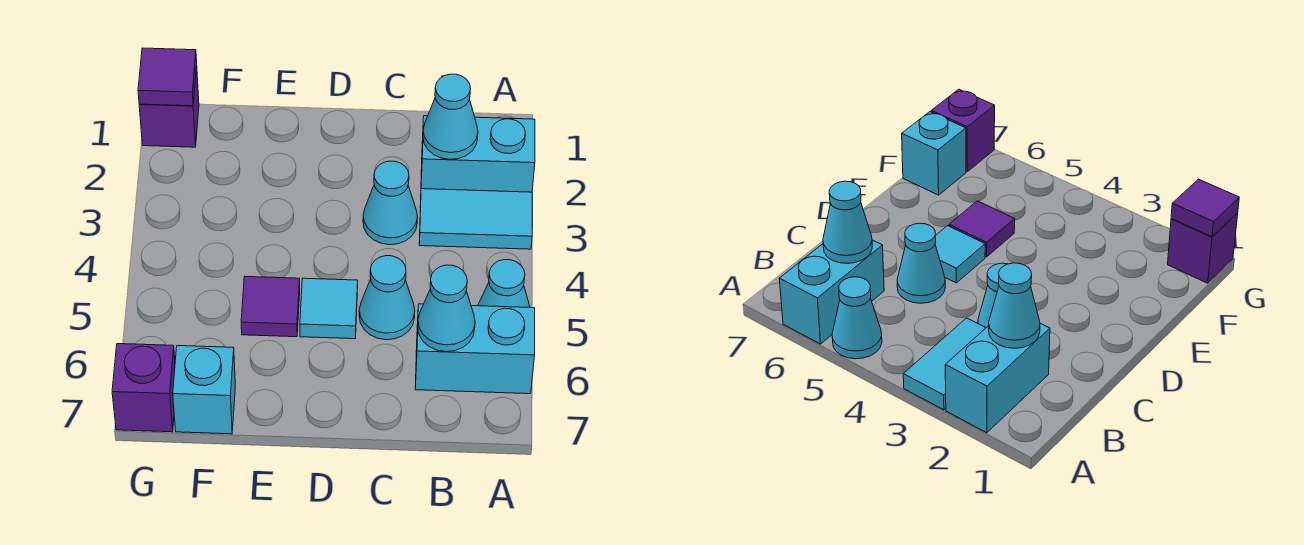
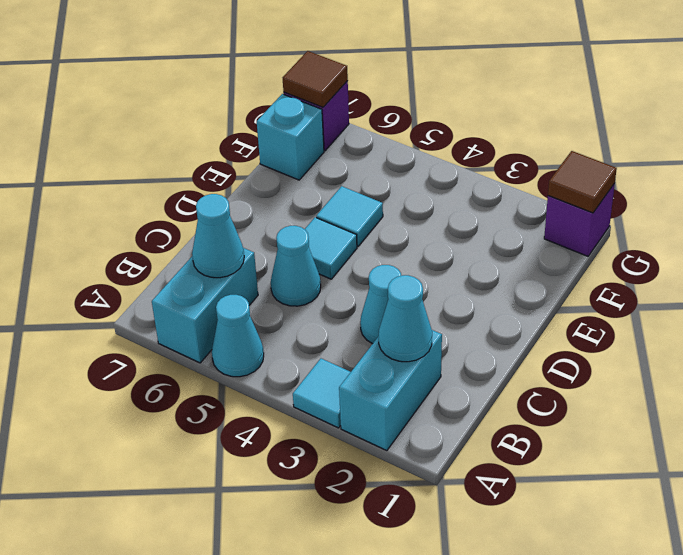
cyan tile A3:B3 level 1 -> cyan tile A3 level 1
purple tile E5 level 1 -> cyan tile E5 level 1
purple tile G1 level 2 -> brown tile G1 level 2
none -> brown tile G7 level 2

